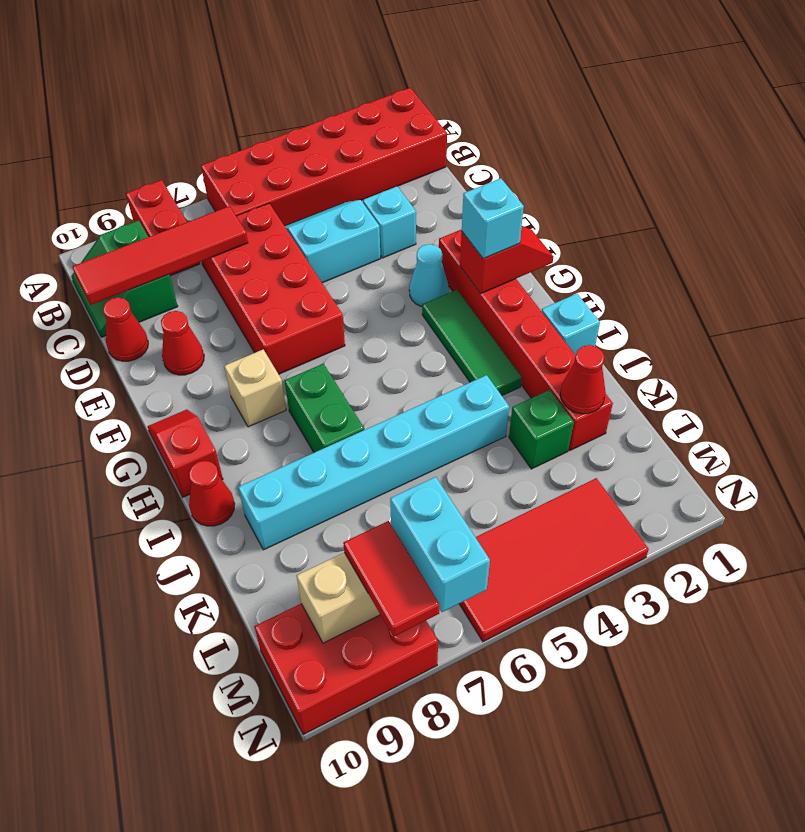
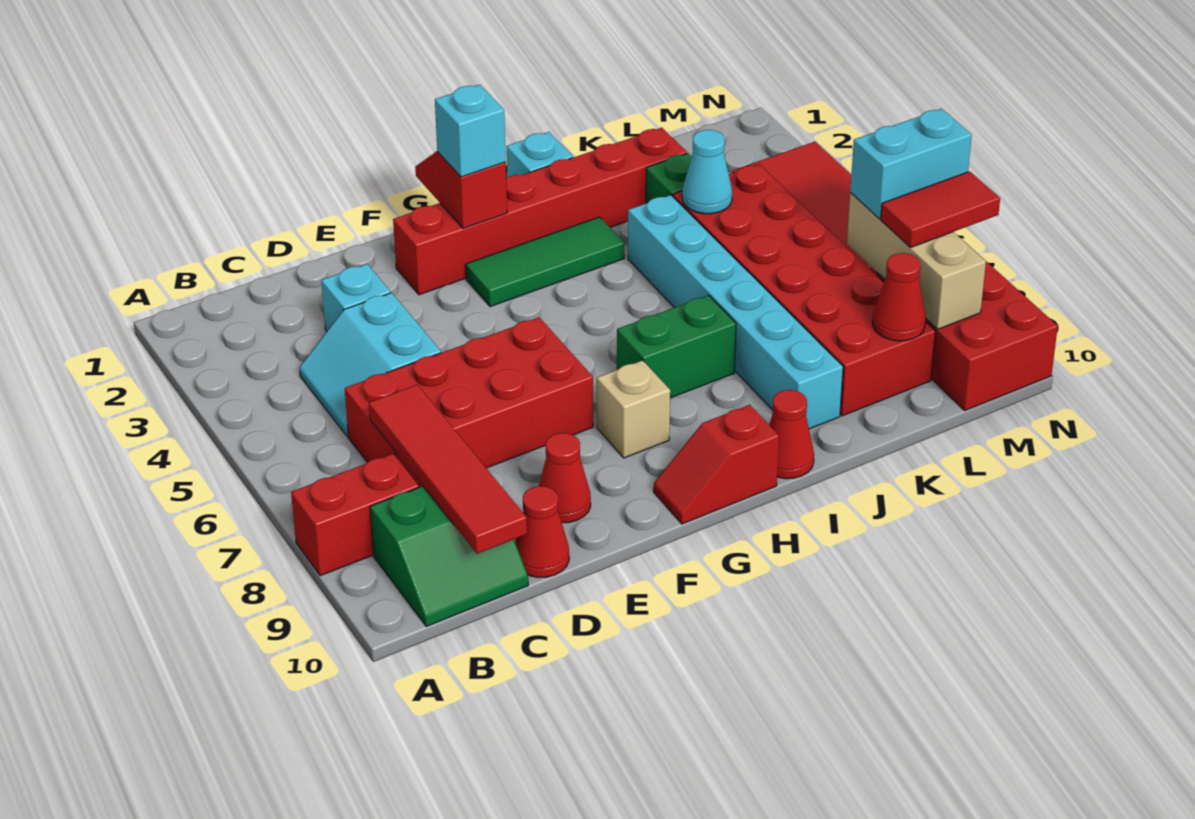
red brick A1:B6 level 1 -> red brick K4:L9 level 1
cyan cone F3 level 1 -> cyan cone K4 level 2
red cone K2 level 2 -> red cone L9 level 2

